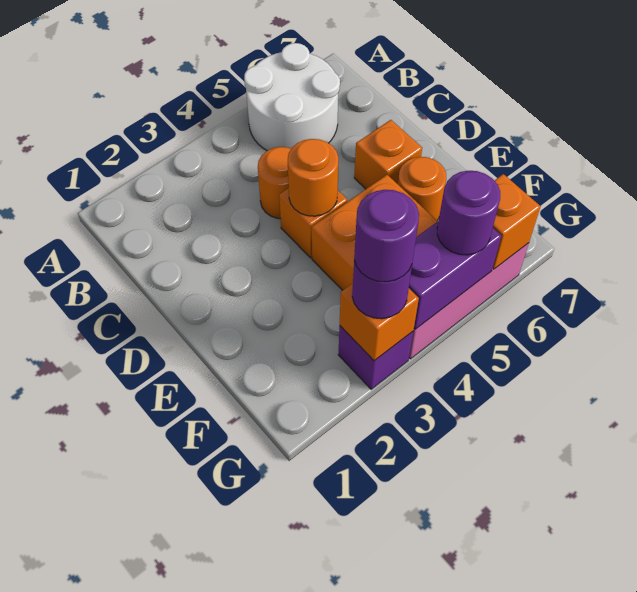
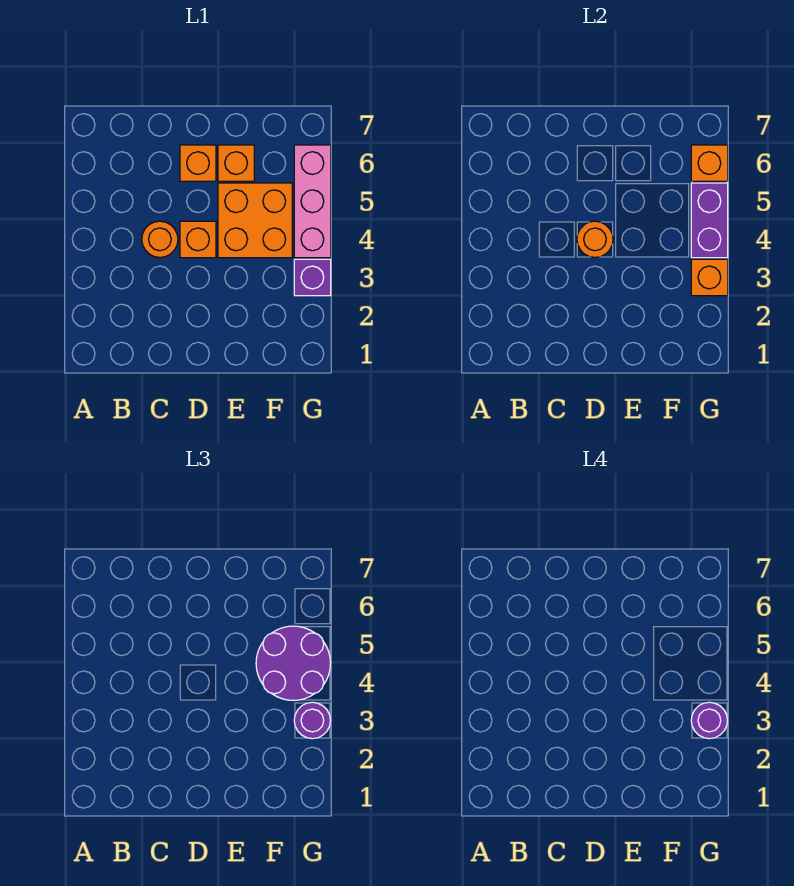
white round brick A5:B6 level 1 -> none
orange round brick E6 level 1 -> orange brick E6 level 1
purple round brick G5 level 3 -> purple round brick F4:G5 level 3

